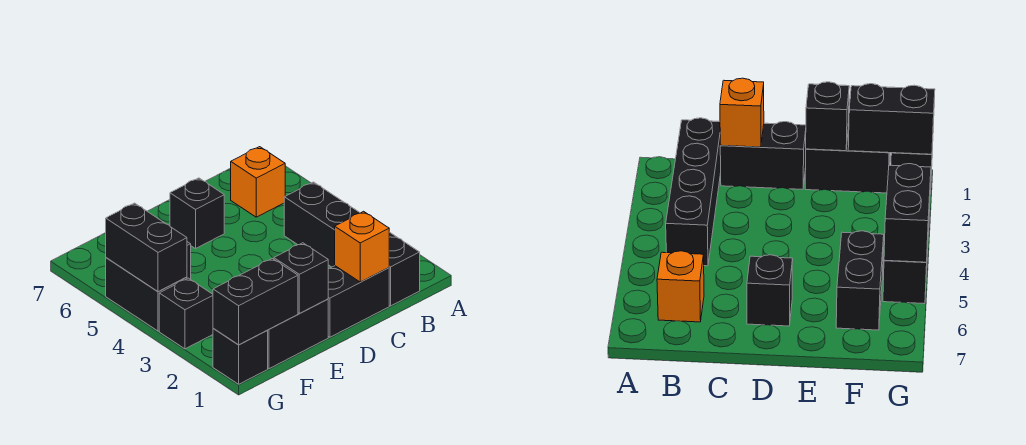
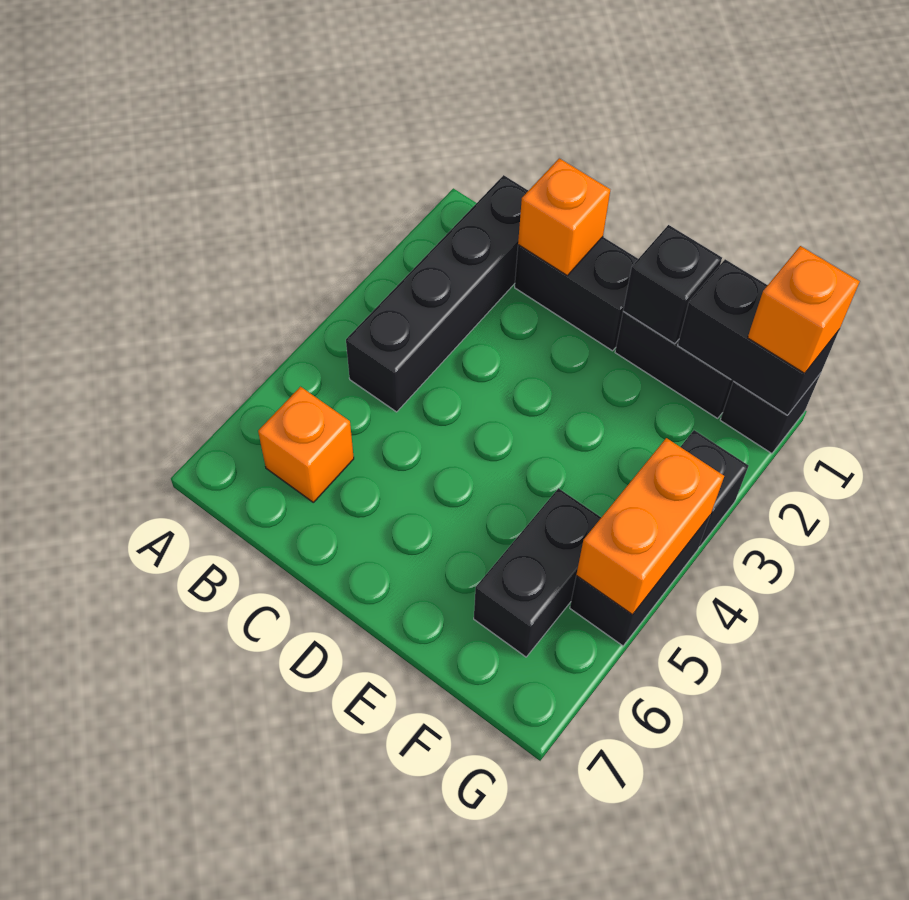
black brick D6 level 1 -> none
none -> orange brick G1 level 3
black brick G4:G5 level 2 -> orange brick G4:G5 level 2

